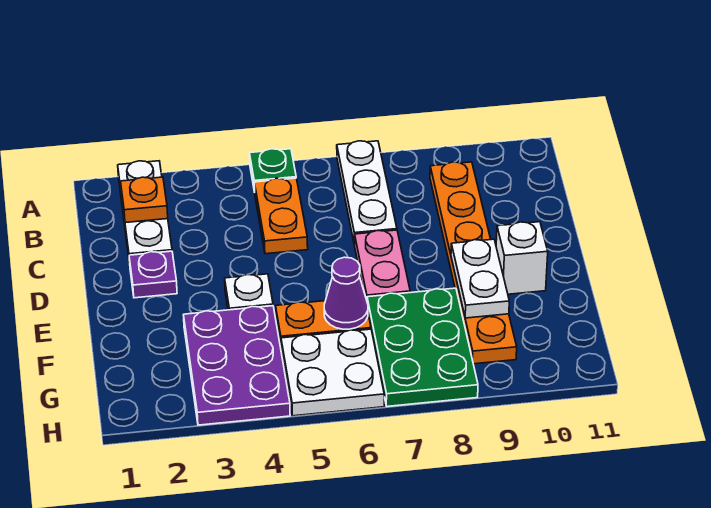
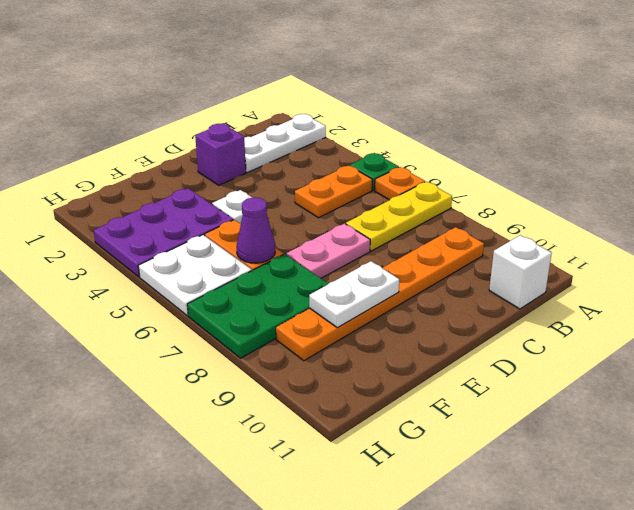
white plate A7:C7 level 1 -> yellow plate A7:C7 level 1
orange plate B2 level 2 -> orange plate A6 level 1
purple plate D2 level 1 -> purple brick D2 level 1
white brick E10 level 1 -> white brick B11 level 1

